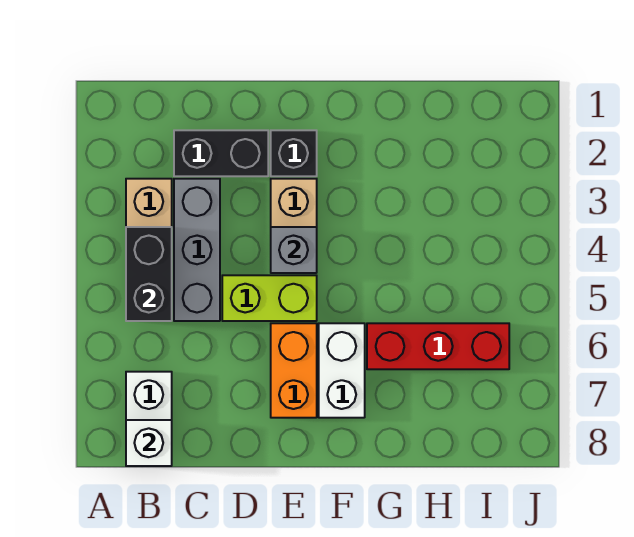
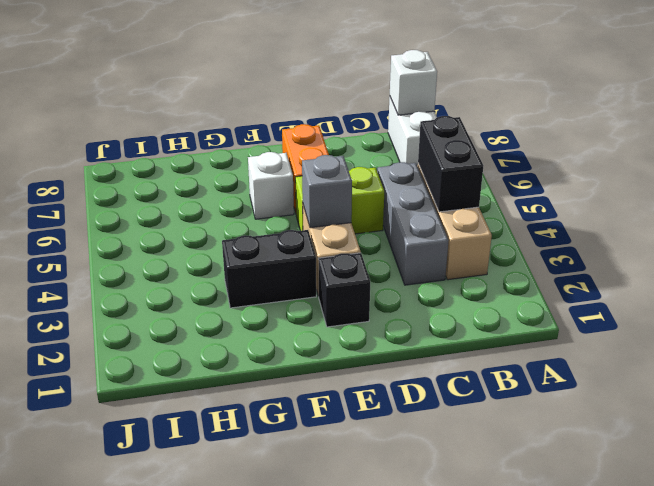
black brick C2:D2 level 1 -> black brick F3:G3 level 1
white brick F6:F7 level 1 -> white brick F6 level 1
red brick G6:I6 level 1 -> none

